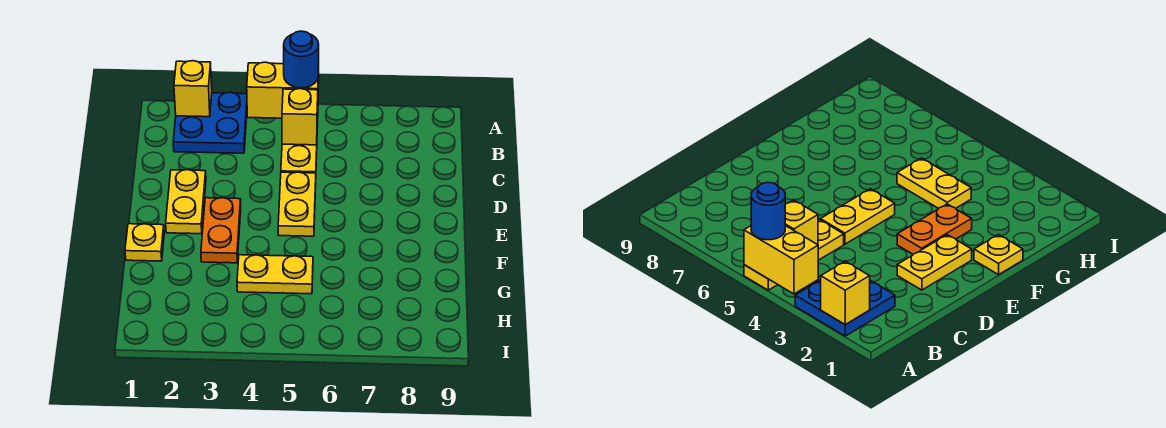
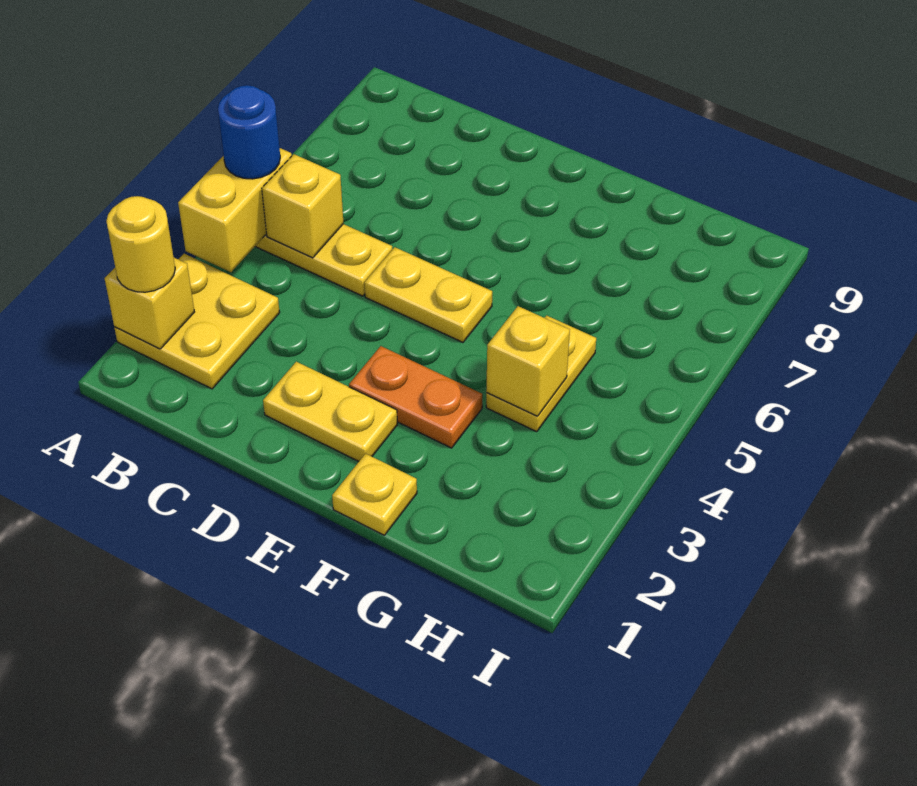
blue plate A2:B3 level 1 -> yellow plate A2:B3 level 1
none -> yellow round brick A2 level 3
none -> yellow brick G4 level 2

